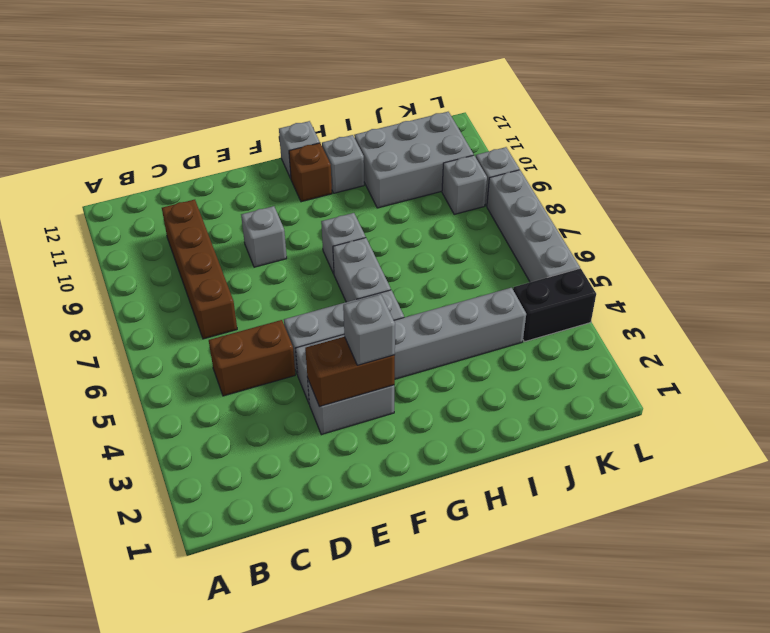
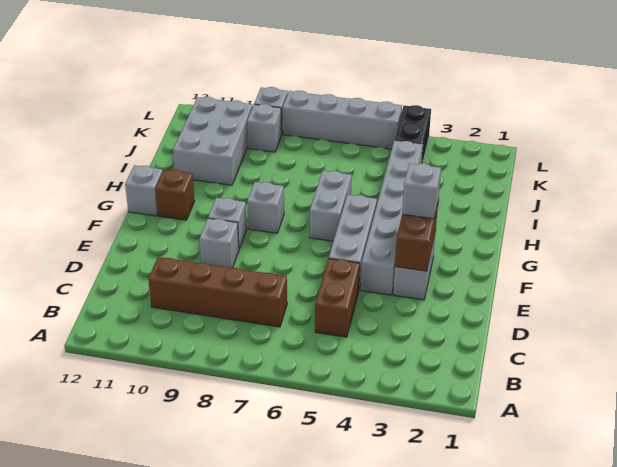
grey brick G6:G7 level 1 -> grey brick G6:H6 level 1
grey brick H11 level 1 -> grey brick F9 level 1

